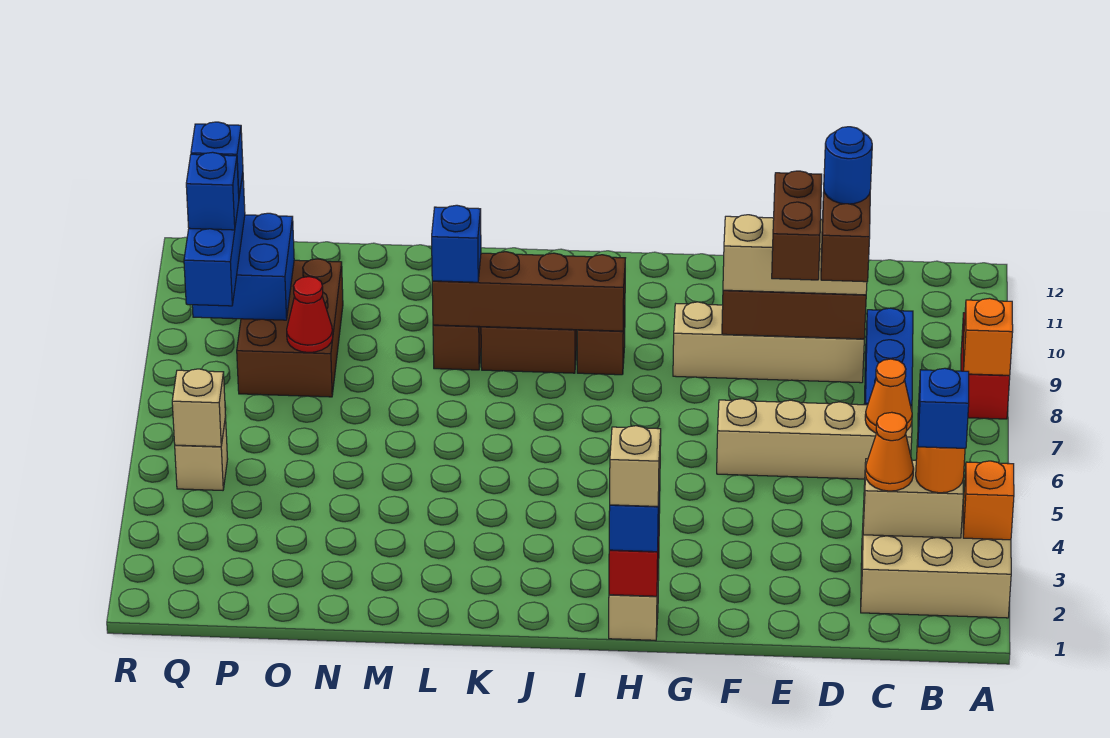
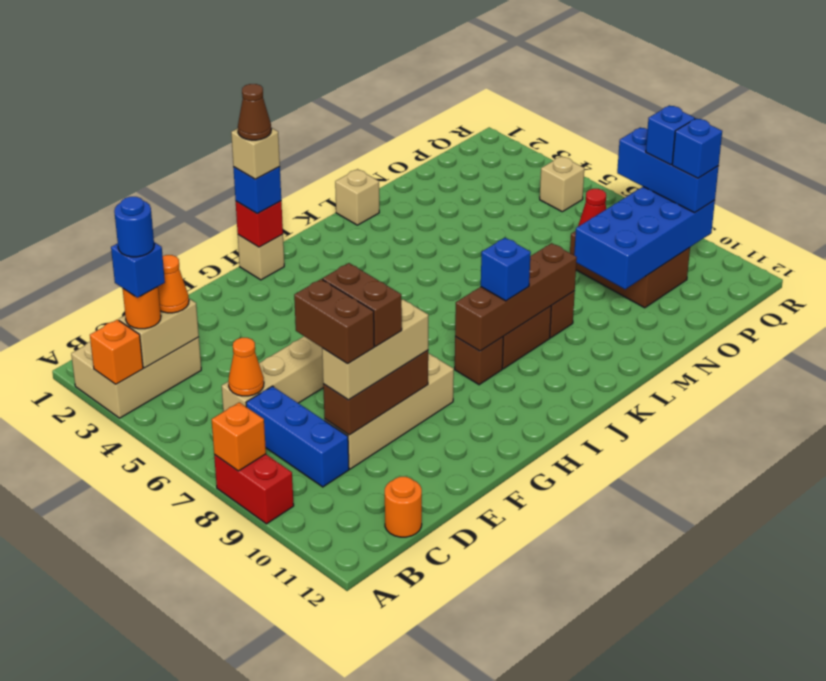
none -> orange round brick C12 level 1
blue round brick D9 level 5 -> blue round brick B3 level 5
none -> brown cone H1 level 5
blue brick L9 level 3 -> blue brick J9 level 3
blue brick P9:Q10 level 2 -> blue brick N9:Q10 level 2
tan brick Q5 level 2 -> tan brick L1 level 1

